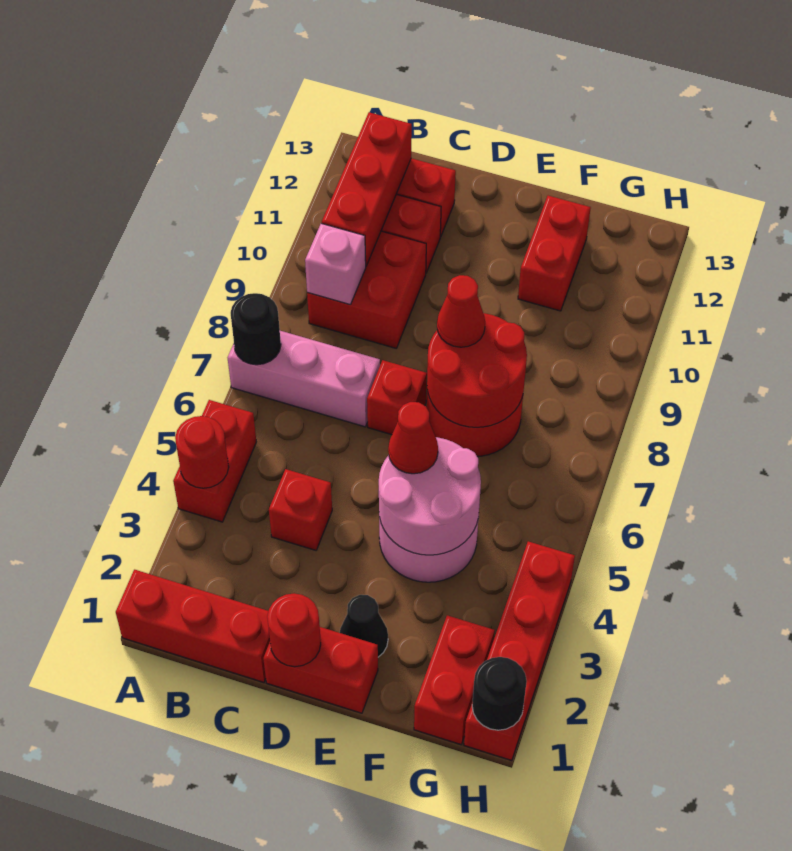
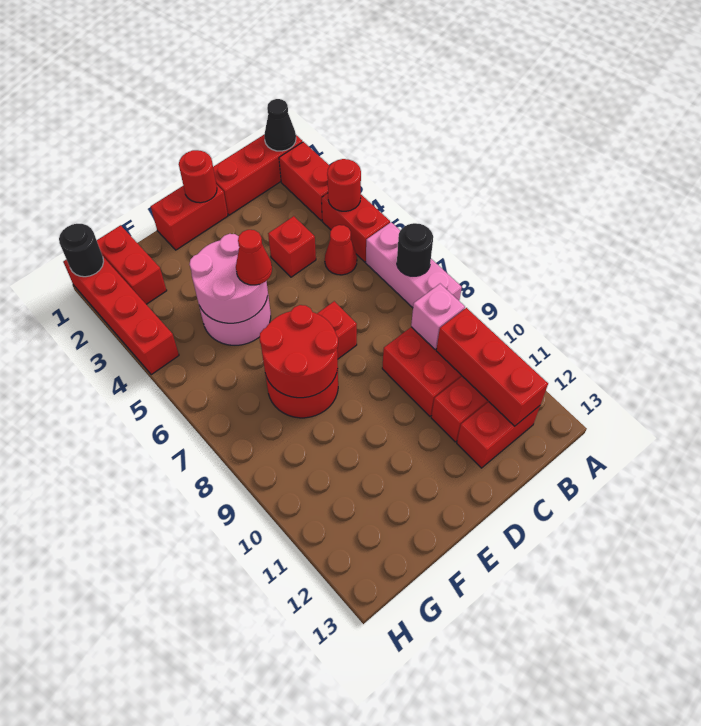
pink brick A7:C7 level 1 -> pink brick A6:A8 level 1
black cone E2 level 1 -> black cone A1 level 2
red cone E8 level 3 -> red cone B5 level 1
red brick F11:F12 level 1 -> red brick A2:A3 level 1

